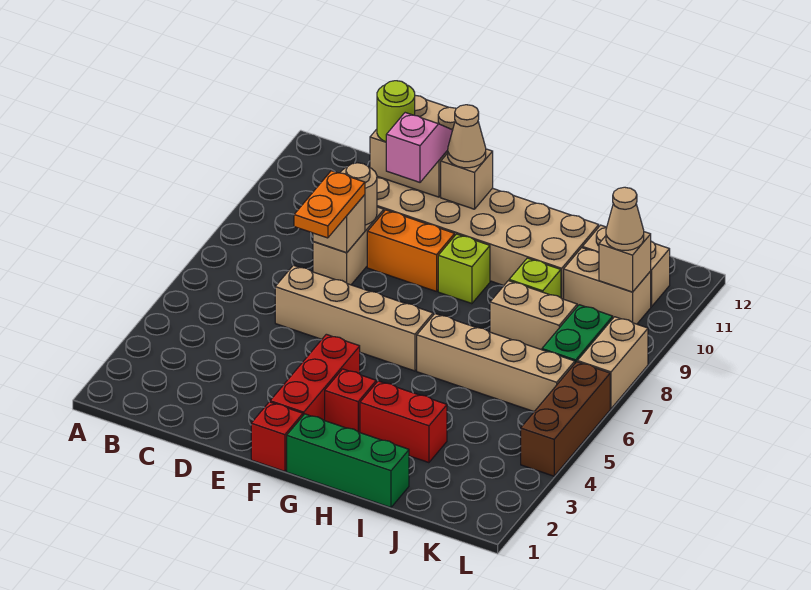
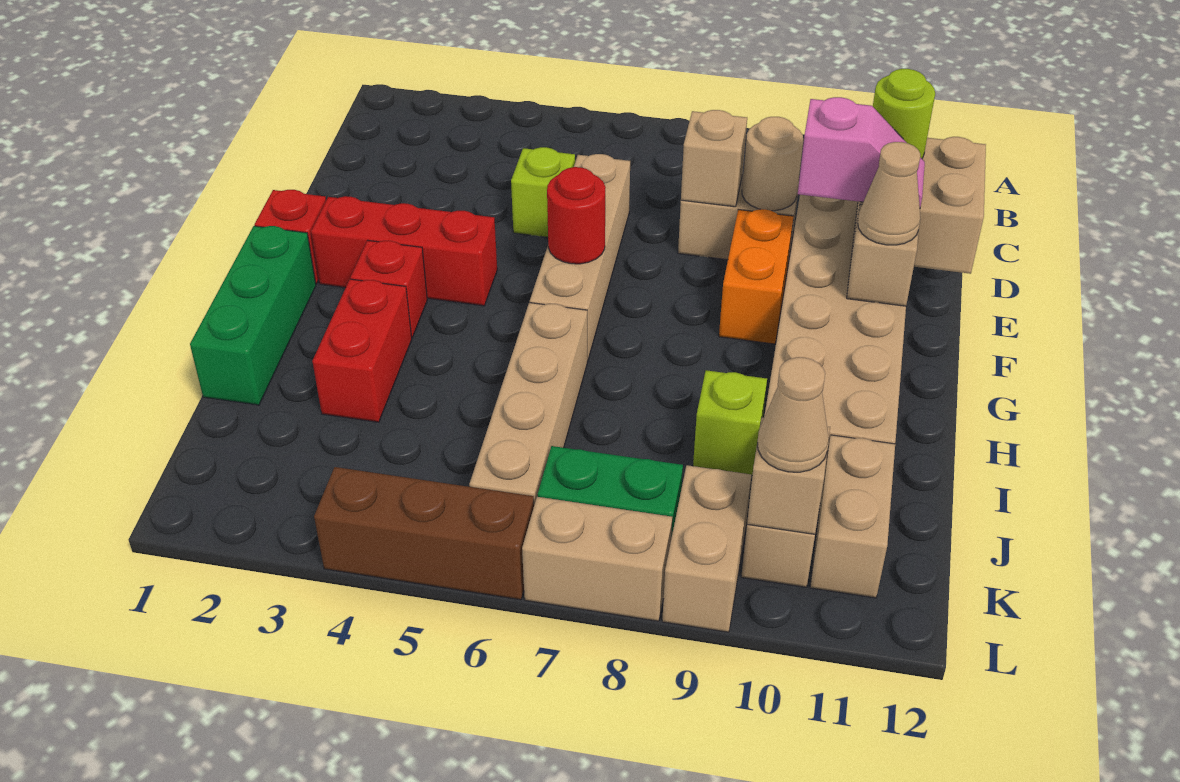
orange plate D7:D8 level 3 -> none
none -> red round brick F6 level 2
lime brick G9 level 1 -> lime brick D5 level 1
tan brick I8:J8 level 1 -> tan brick K9:L9 level 1

